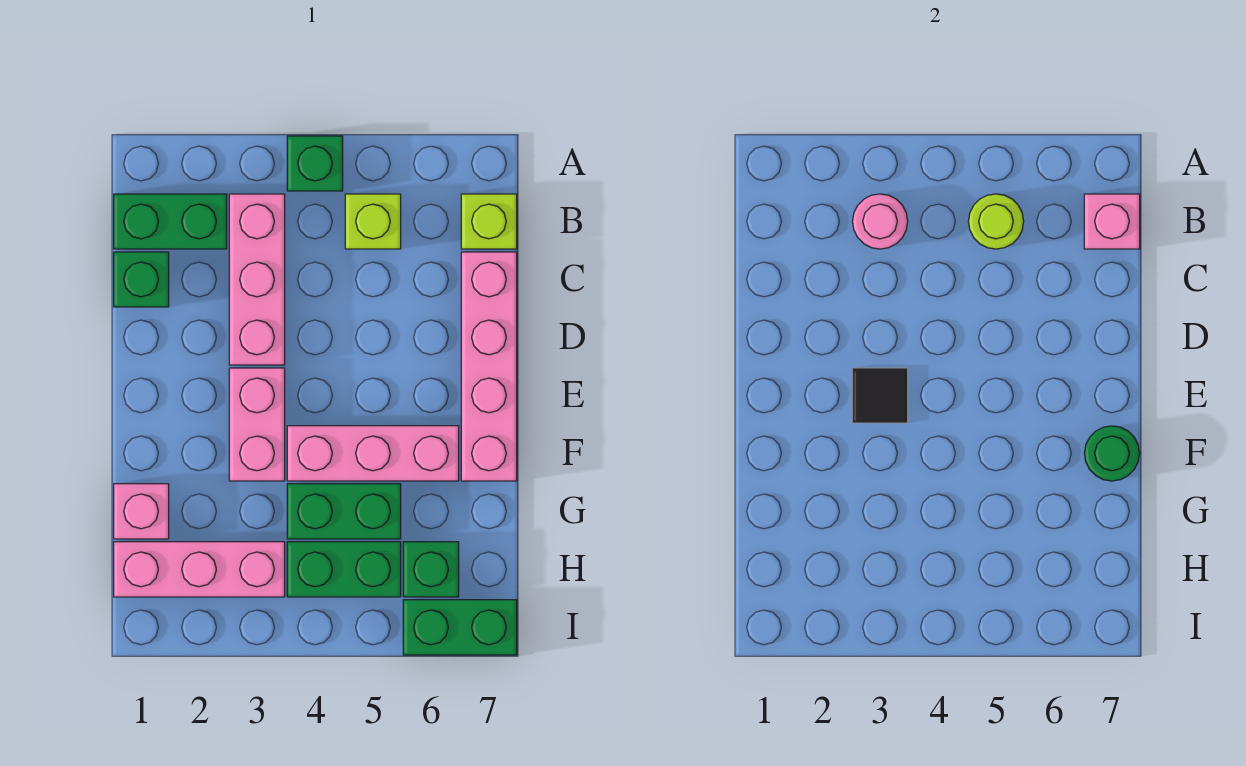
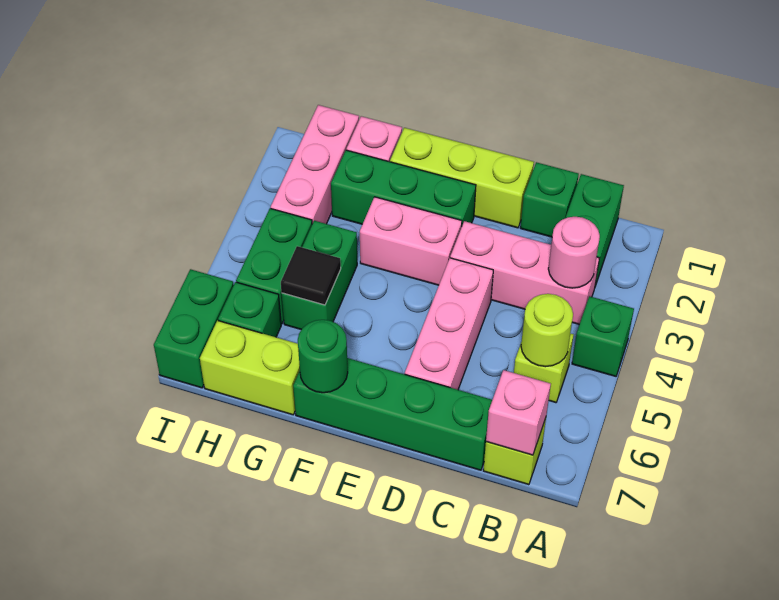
pink brick C7:F7 level 1 -> green brick C7:F7 level 1
none -> lime brick D1:F1 level 1
none -> green brick E2:G2 level 1
black tile E3 level 2 -> black tile G5 level 2
pink brick F4:F6 level 1 -> pink brick D4:D6 level 1
none -> lime brick G7:H7 level 1

